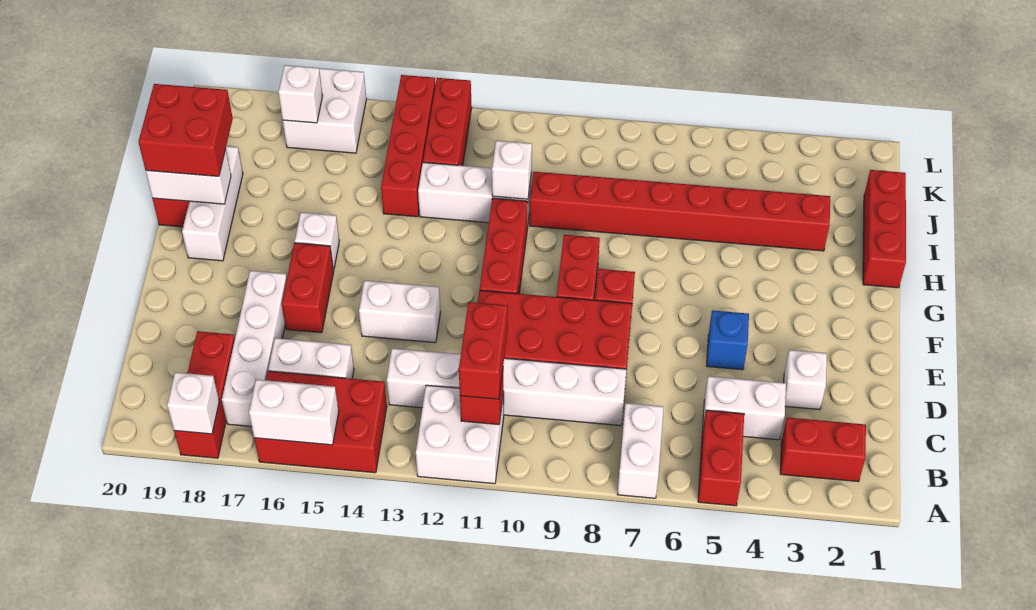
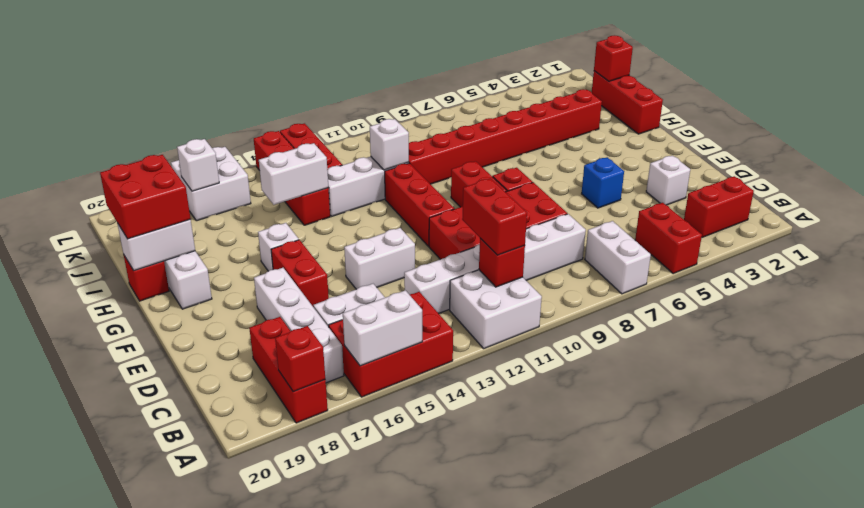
white brick A18 level 2 -> red brick A18 level 2
white brick C4:C5 level 1 -> white brick I14:I15 level 2
none -> red brick J1 level 2

